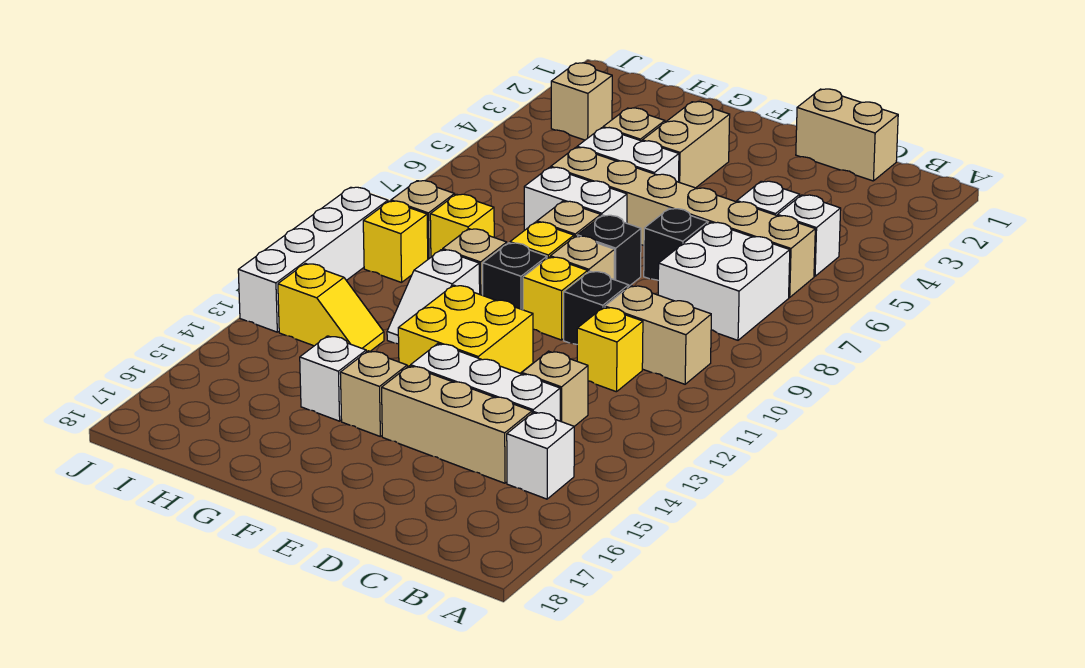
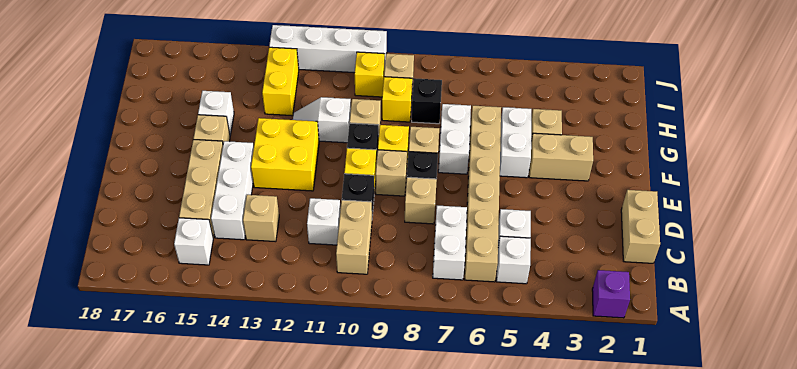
none -> purple brick A2 level 1
white brick B7:C8 level 1 -> white brick B7:C7 level 1
yellow brick C11 level 1 -> white brick C11 level 1
black brick D7 level 1 -> black brick H8 level 1
yellow slope H13:I13 level 1 top I -> yellow brick H13:I13 level 1
tan brick I3 level 1 -> tan brick D8 level 1

